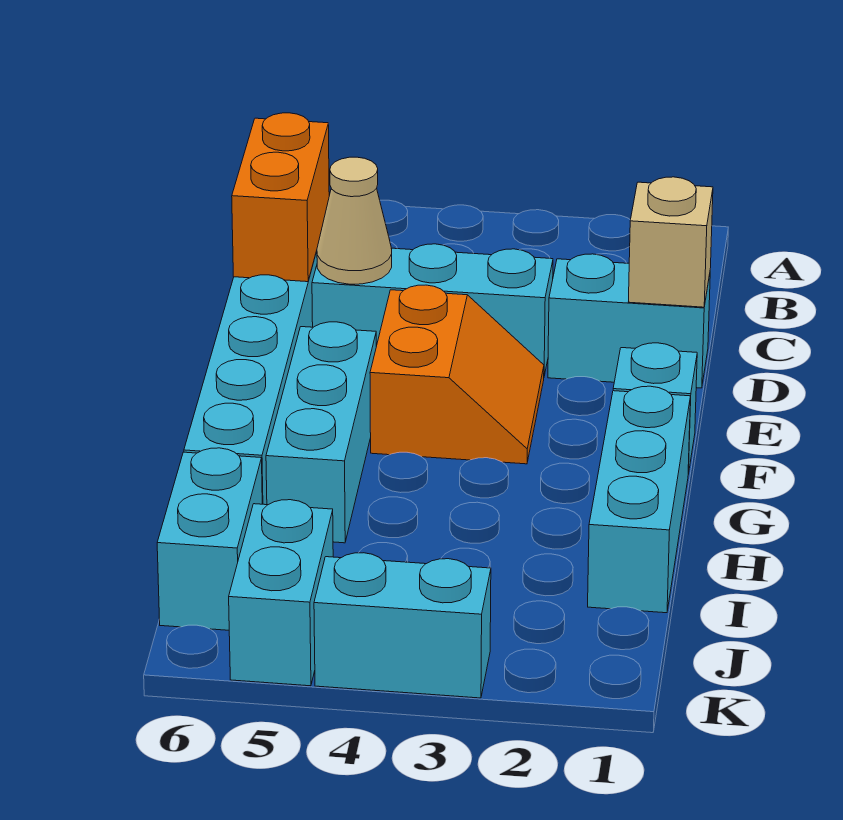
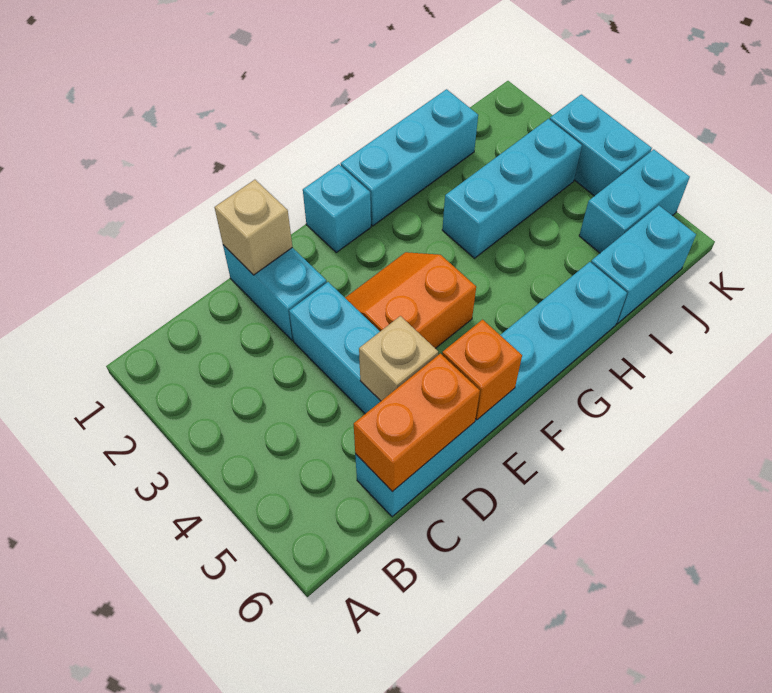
tan cone D5 level 2 -> tan brick D5 level 2
none -> orange brick E6 level 2
cyan brick F5:H5 level 1 -> cyan brick H3:J3 level 1

